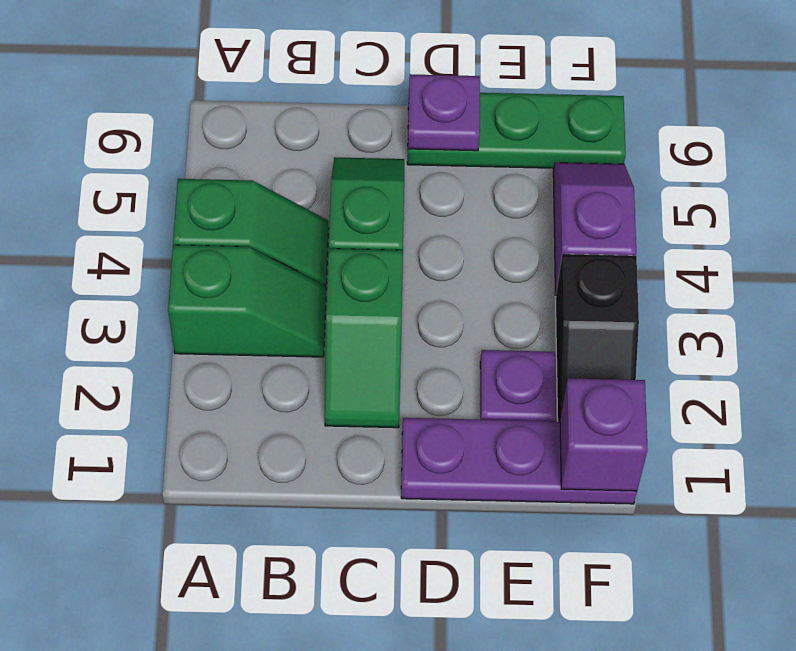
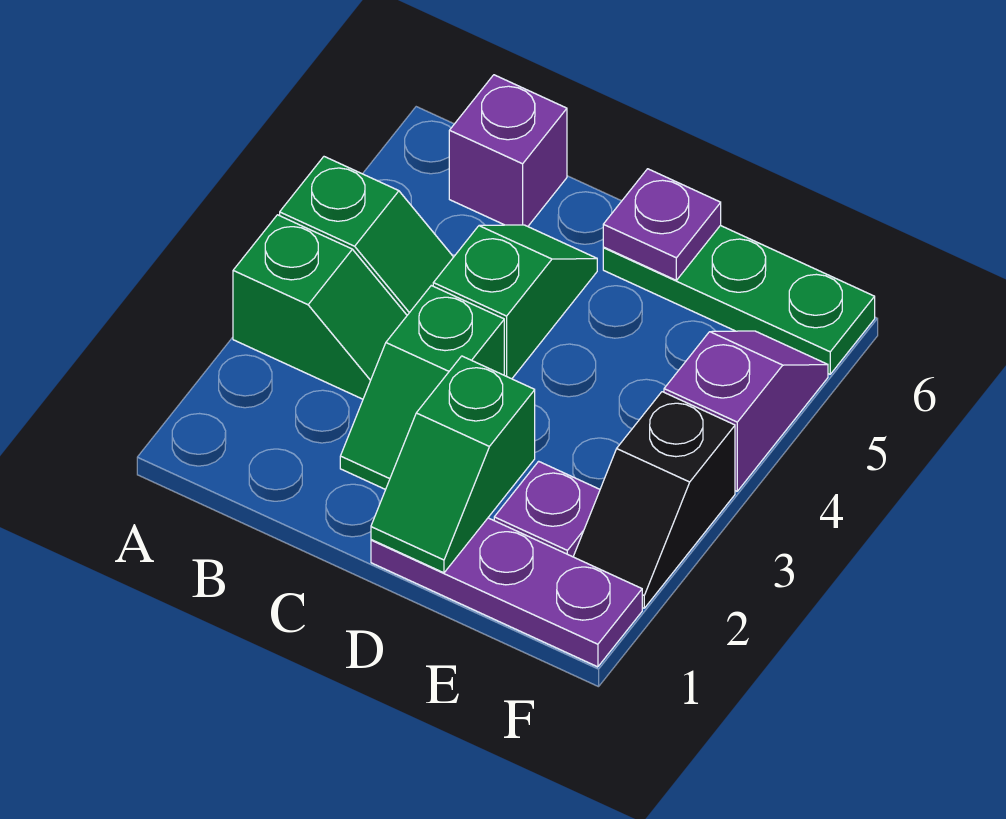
none -> green slope D1:D2 level 2 top 2
purple brick F1 level 2 -> purple brick B6 level 1

